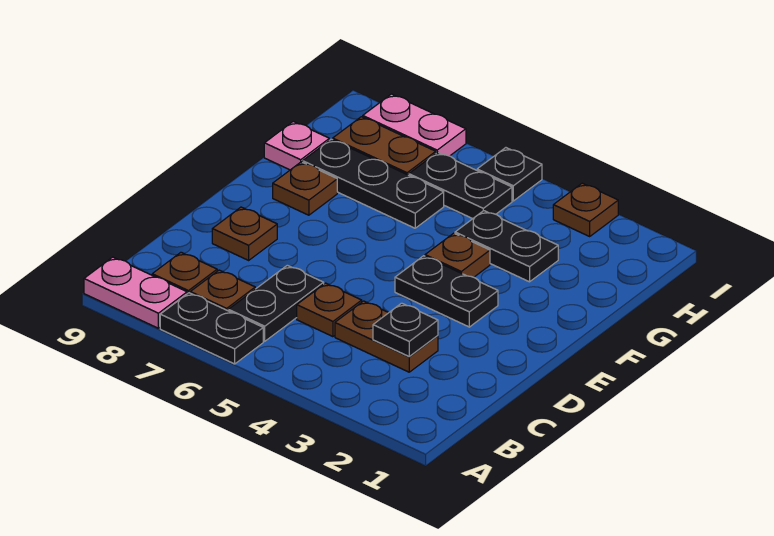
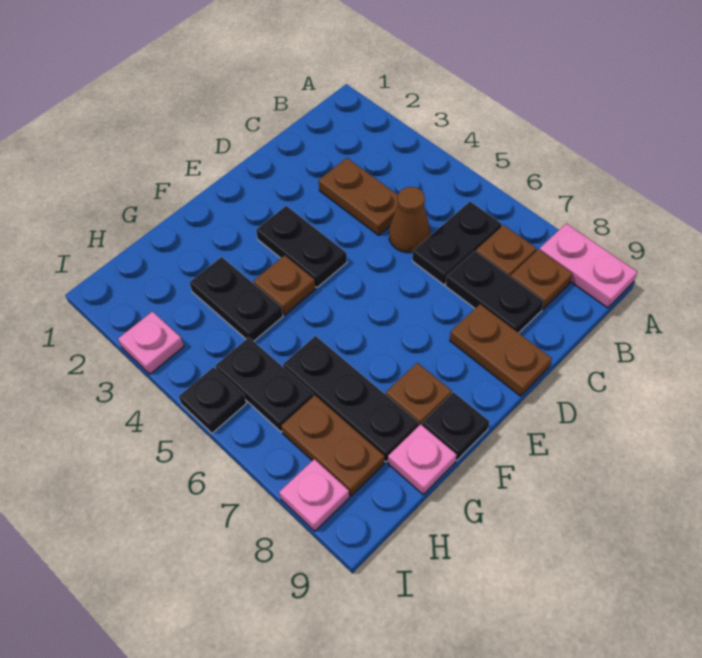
black plate A6:A7 level 1 -> black plate C7:C8 level 1
black plate C3 level 2 -> black plate F9 level 1
brown plate C5 level 1 -> brown cone C5 level 1
brown plate D8 level 1 -> brown plate D8:D9 level 1
brown plate I3 level 1 -> pink plate I3 level 1
pink plate I7:I8 level 1 -> pink plate I8 level 1

